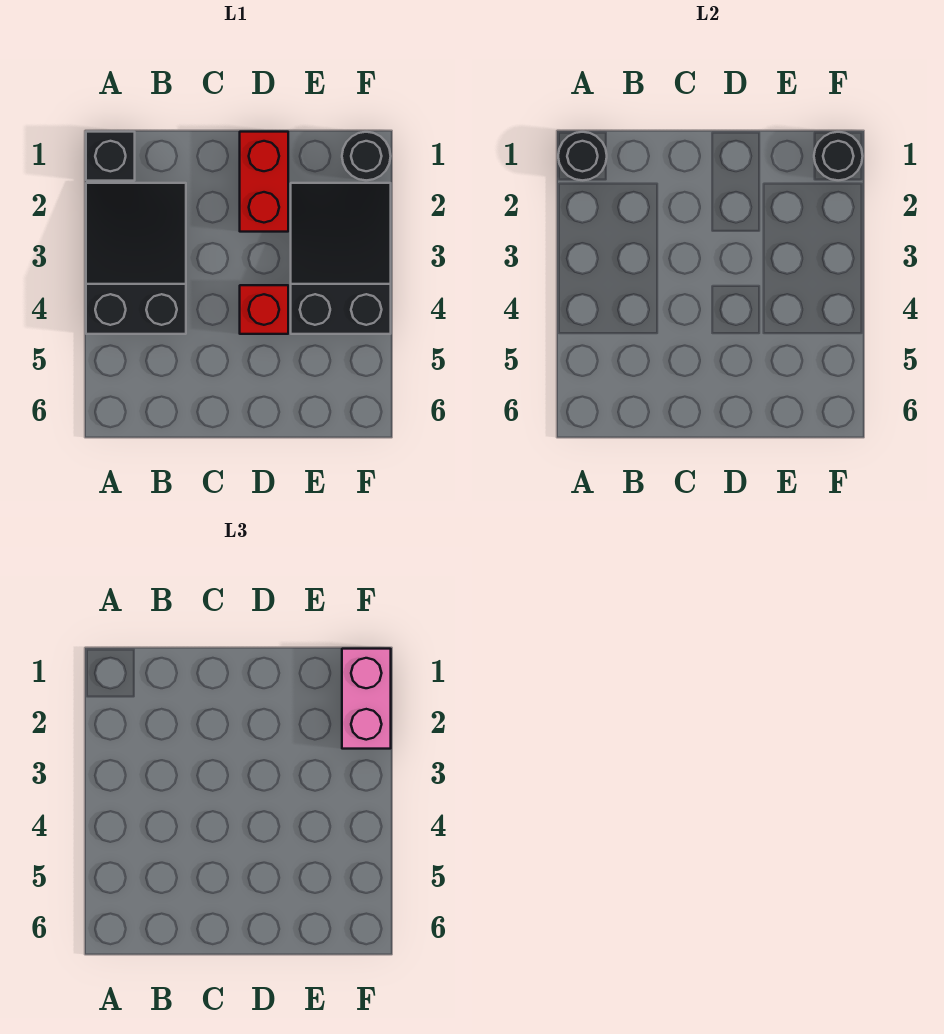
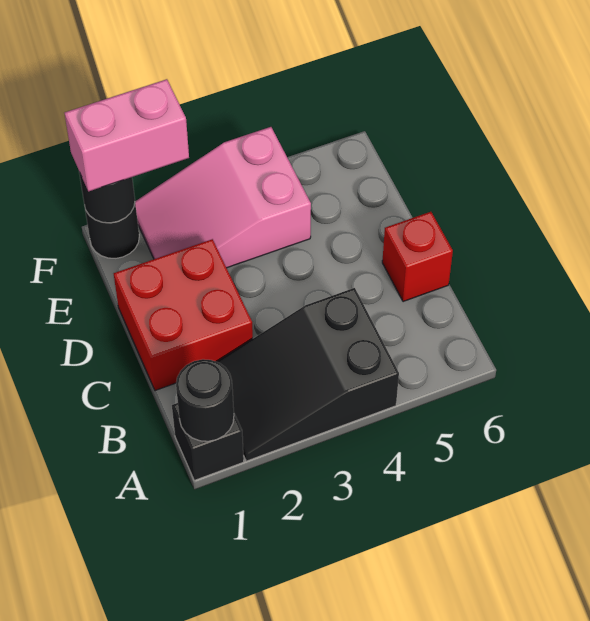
red brick D1:D2 level 1 -> red brick C1:D2 level 1
red brick D4 level 1 -> red brick C6 level 1
black slope E2:F4 level 1 top 4 -> pink slope E2:F4 level 1 top 4

